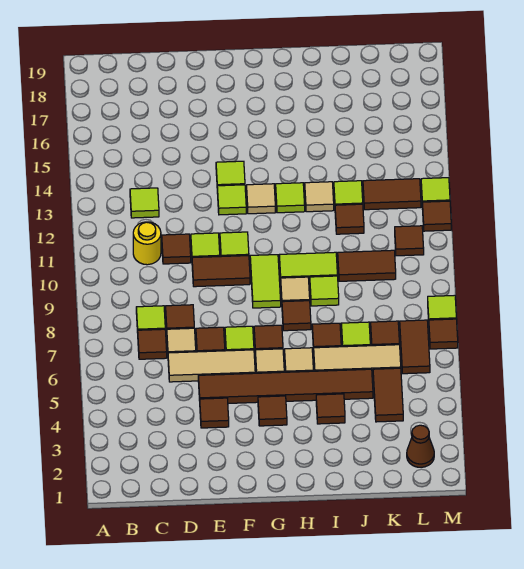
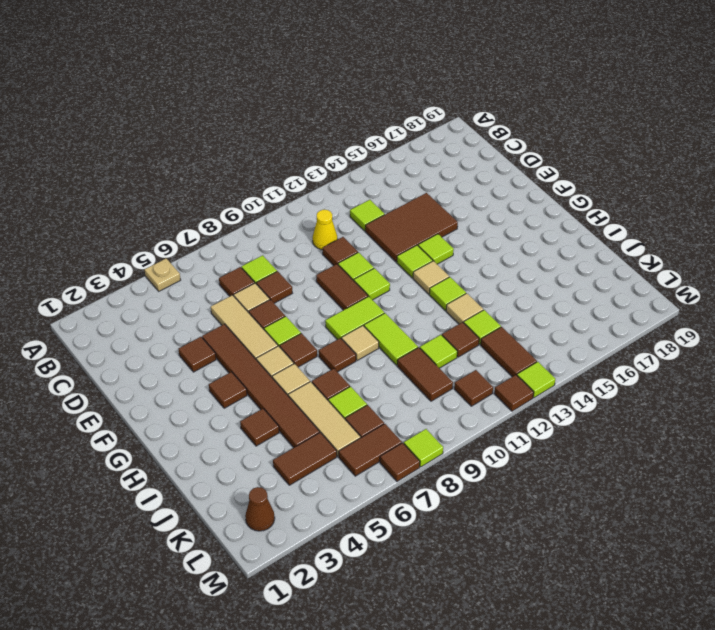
none -> tan plate A5 level 1
yellow round brick C11 level 1 -> yellow cone C11 level 1
none -> brown tile D13:E15 level 1
lime tile I9 level 1 -> lime tile J11 level 1

